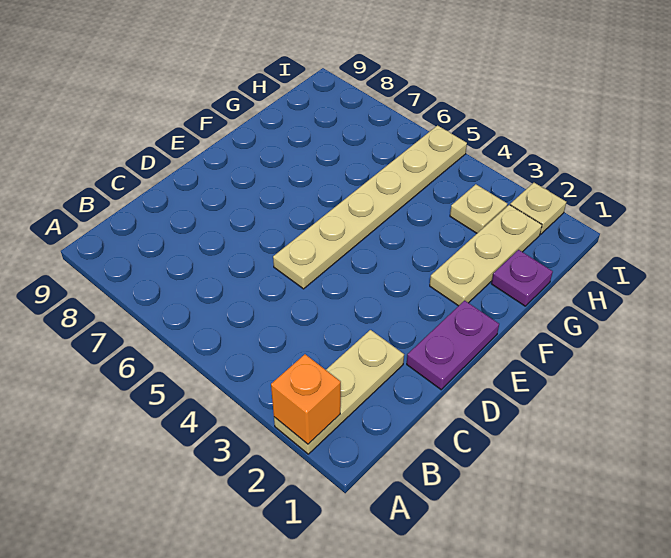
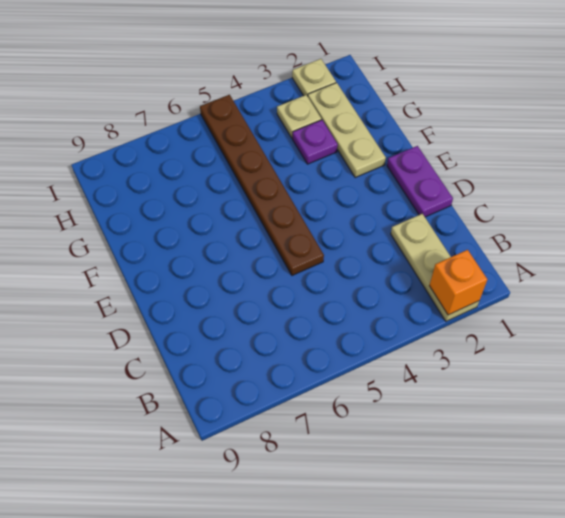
tan plate D5:I5 level 1 -> brown plate D5:I5 level 1
purple plate G1 level 1 -> purple plate G3 level 1

